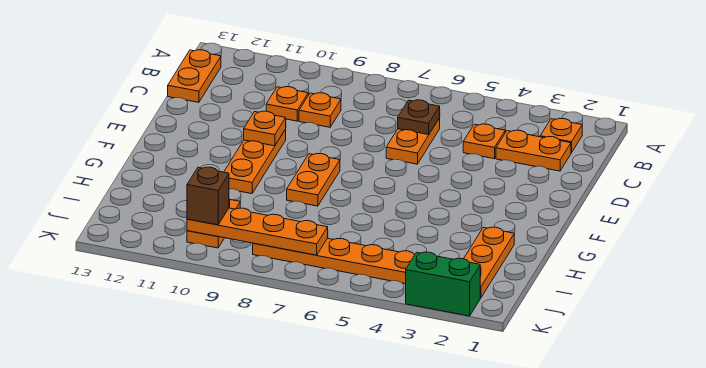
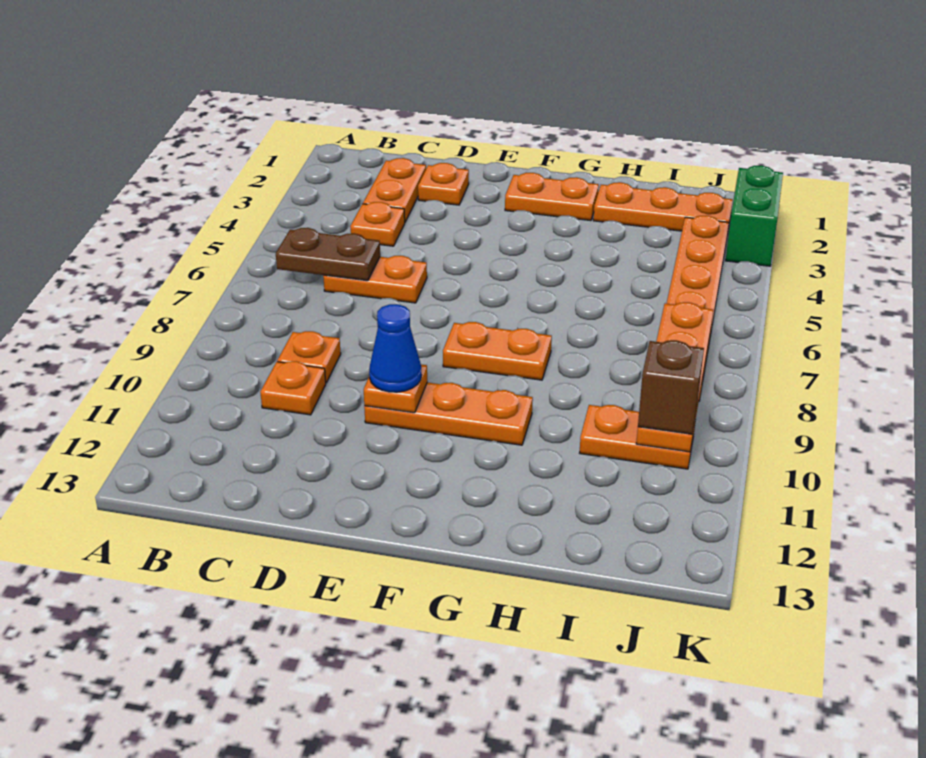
orange plate B2 level 1 -> orange plate D2 level 1
orange plate B13:C13 level 1 -> orange plate F2:G2 level 1
brown plate C6 level 2 -> brown plate B6:C6 level 2
none -> blue cone E10 level 3

